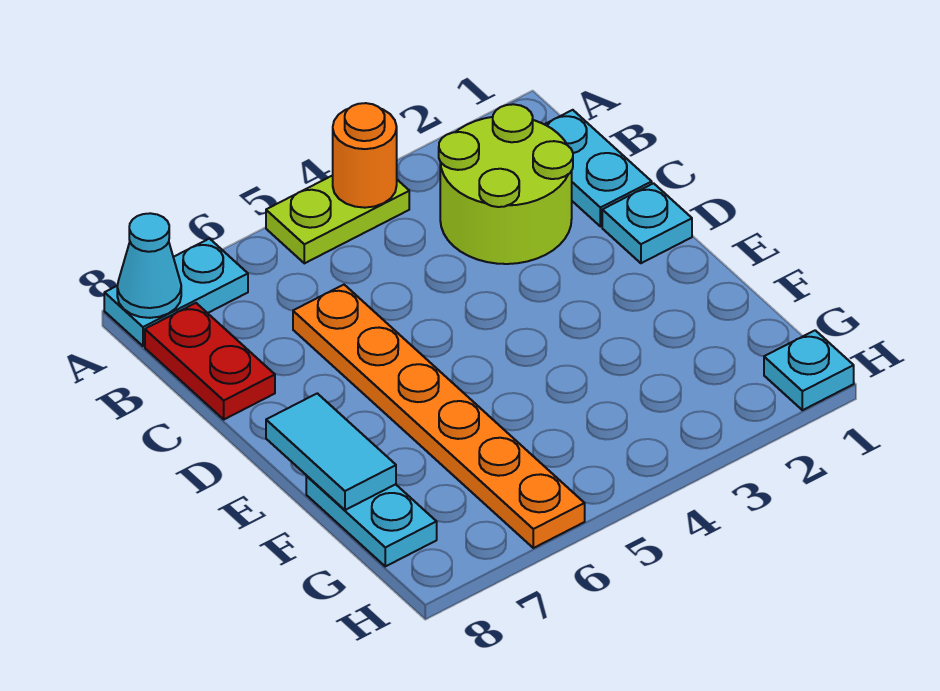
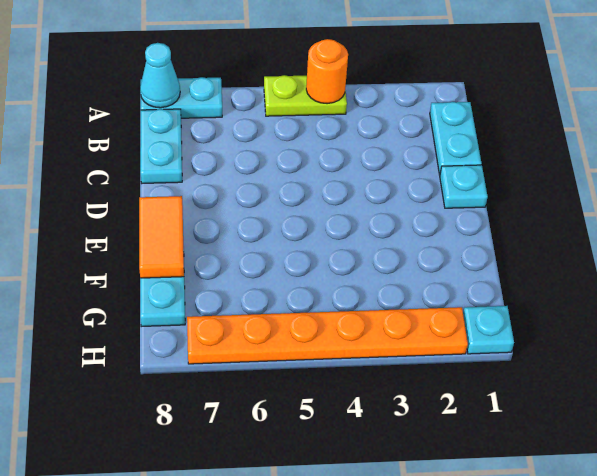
lime round brick B2:C3 level 1 -> none
red plate B8:C8 level 1 -> cyan plate B8:C8 level 1
orange plate C6:H6 level 1 -> orange plate H2:H7 level 1
cyan tile E8:F8 level 2 -> orange tile E8:F8 level 2

